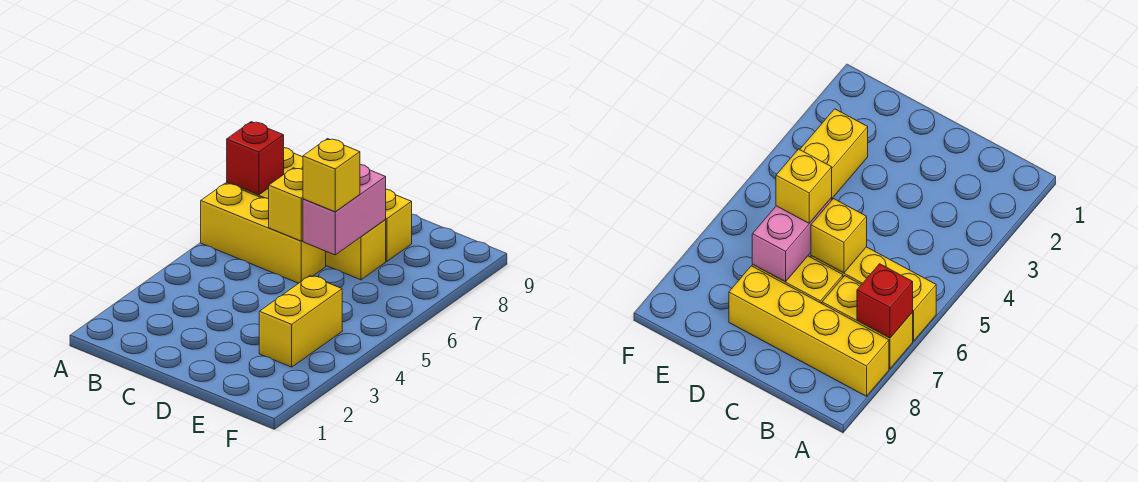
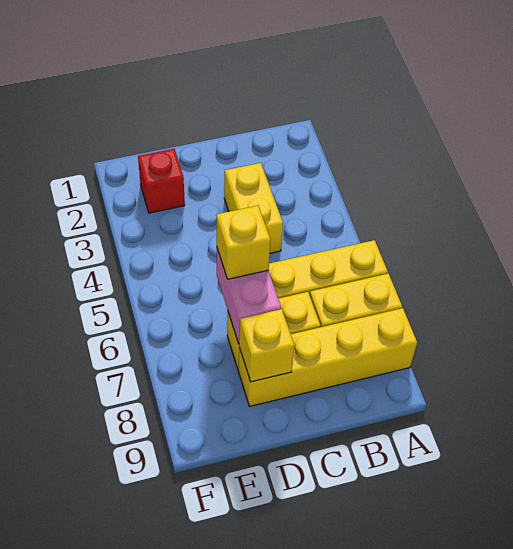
red brick A7 level 2 -> red brick E2 level 1
yellow brick C6 level 2 -> yellow brick D8 level 2
yellow brick E3:E4 level 1 -> yellow brick C3:C4 level 1

